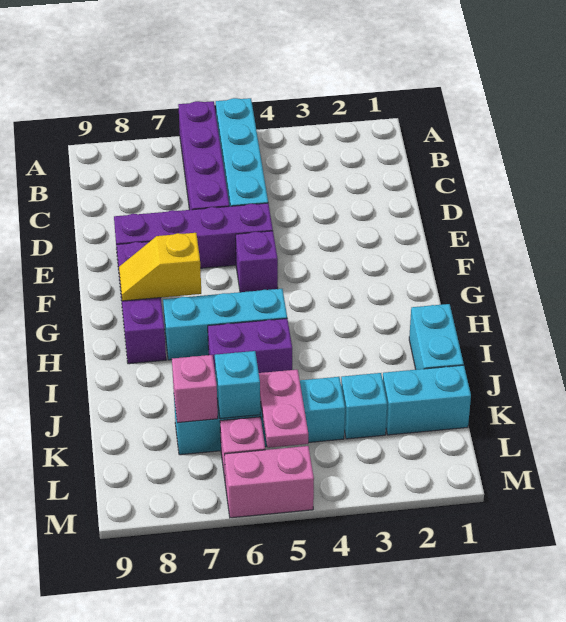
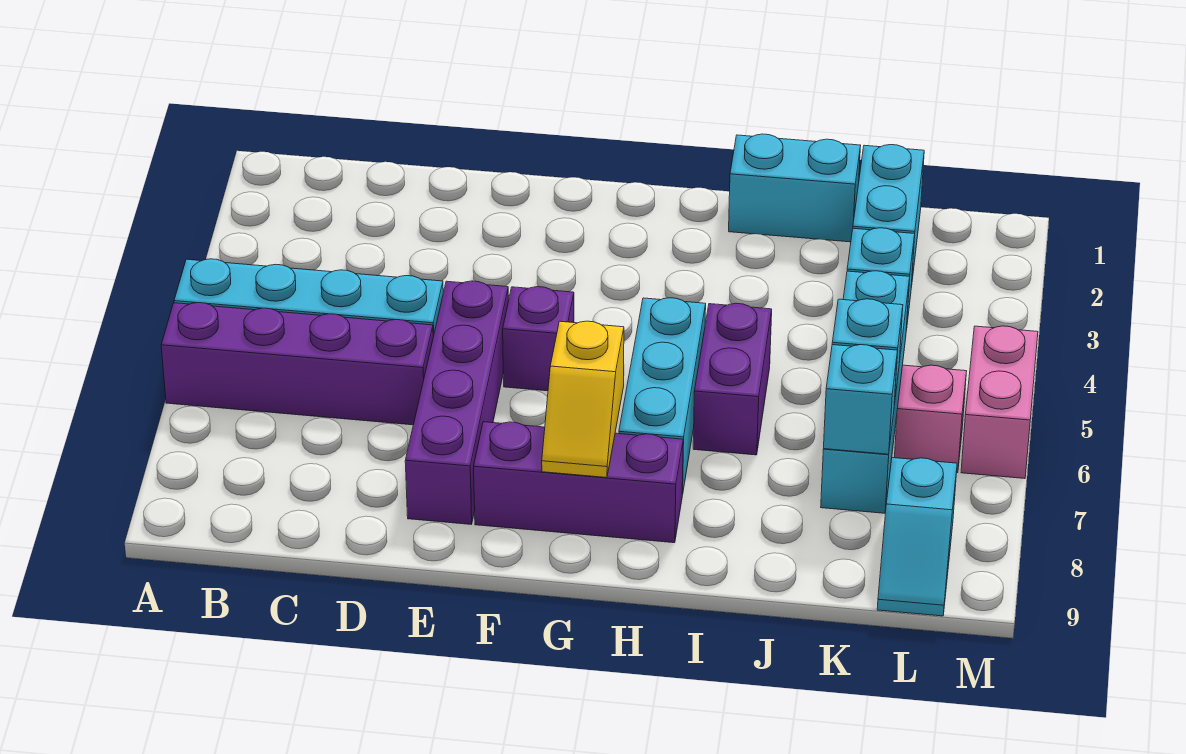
pink plate K5:L5 level 2 -> none
pink brick K7 level 2 -> cyan brick K7 level 2
none -> cyan slope L8:L9 level 1 top 8

